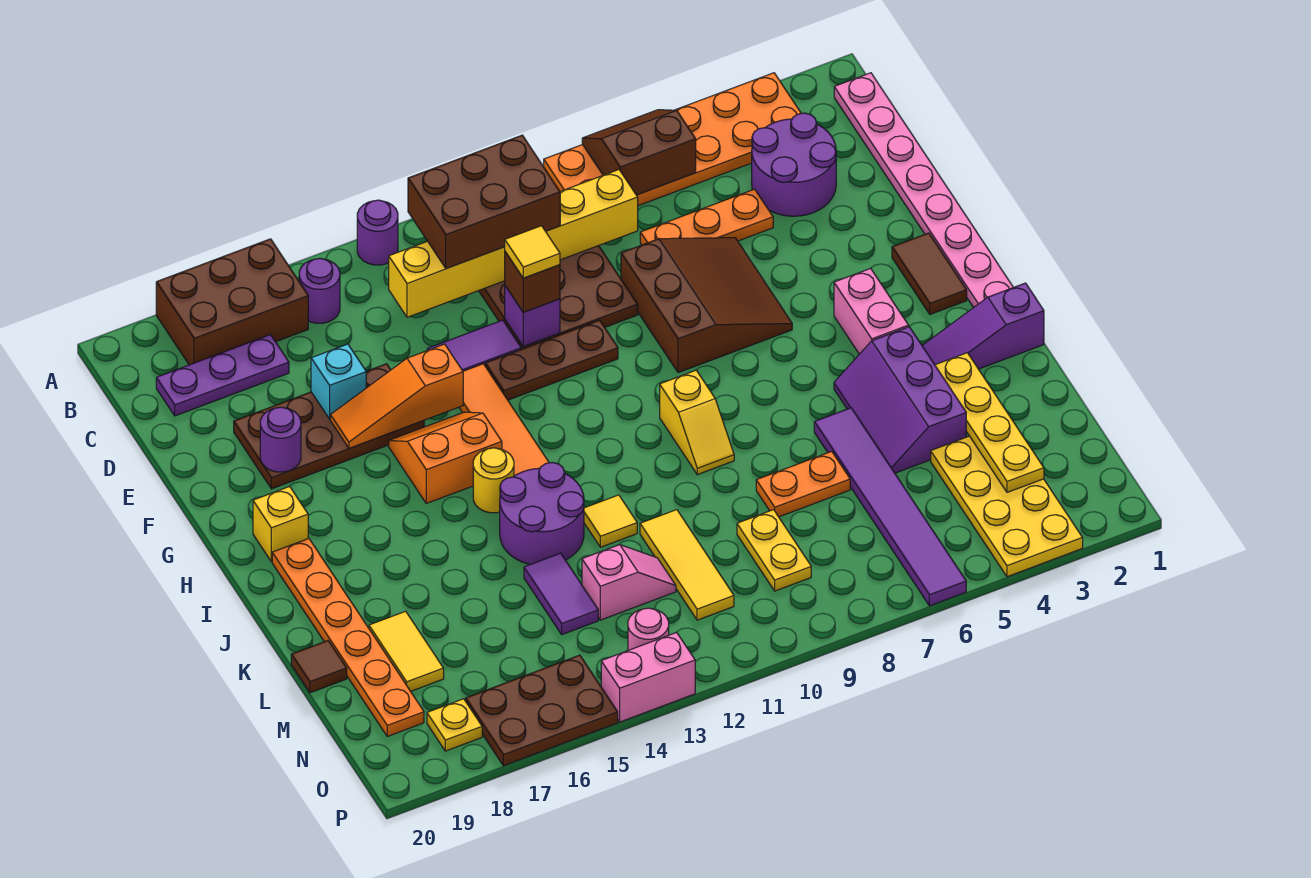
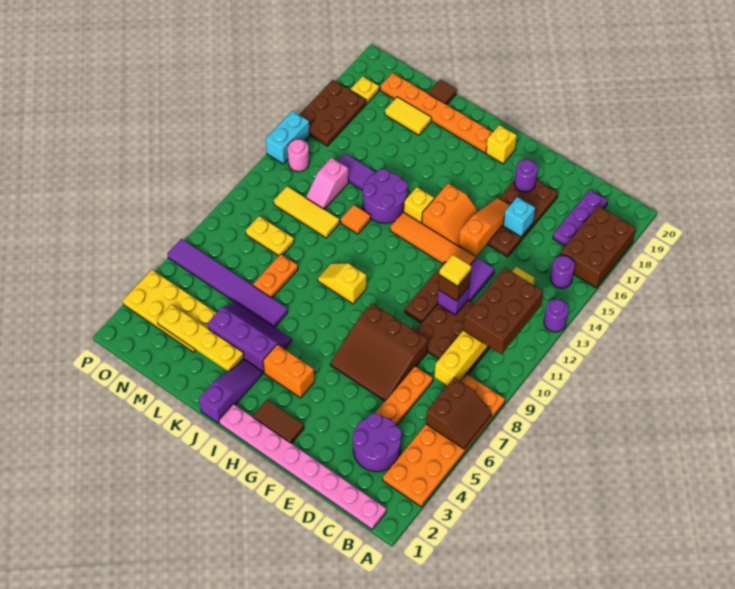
pink brick H4:I4 level 1 -> orange brick H4:I4 level 1
yellow round brick I14 level 1 -> yellow brick I14 level 1
yellow tile K12 level 1 -> orange tile K12 level 1
pink brick P13:P14 level 1 -> cyan brick P13:P14 level 1

